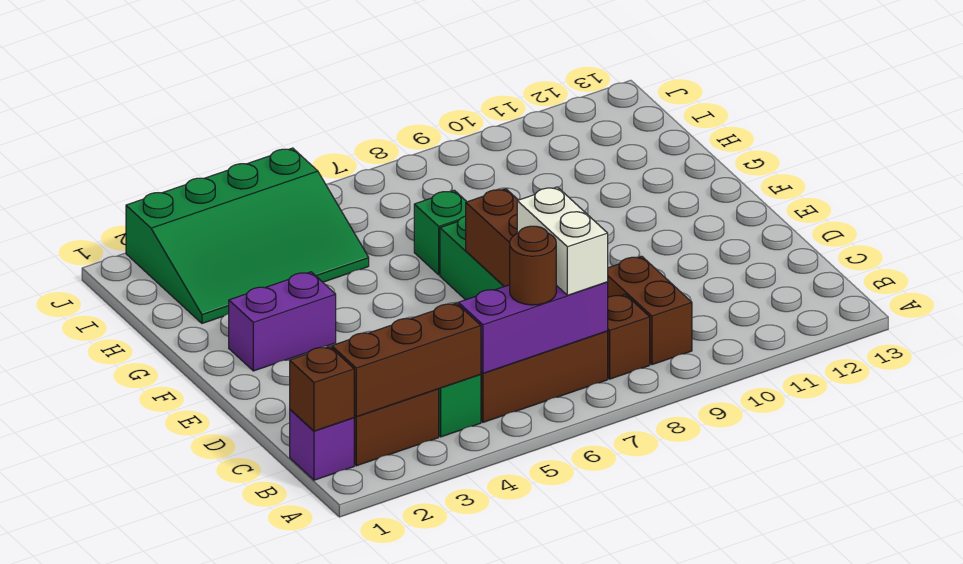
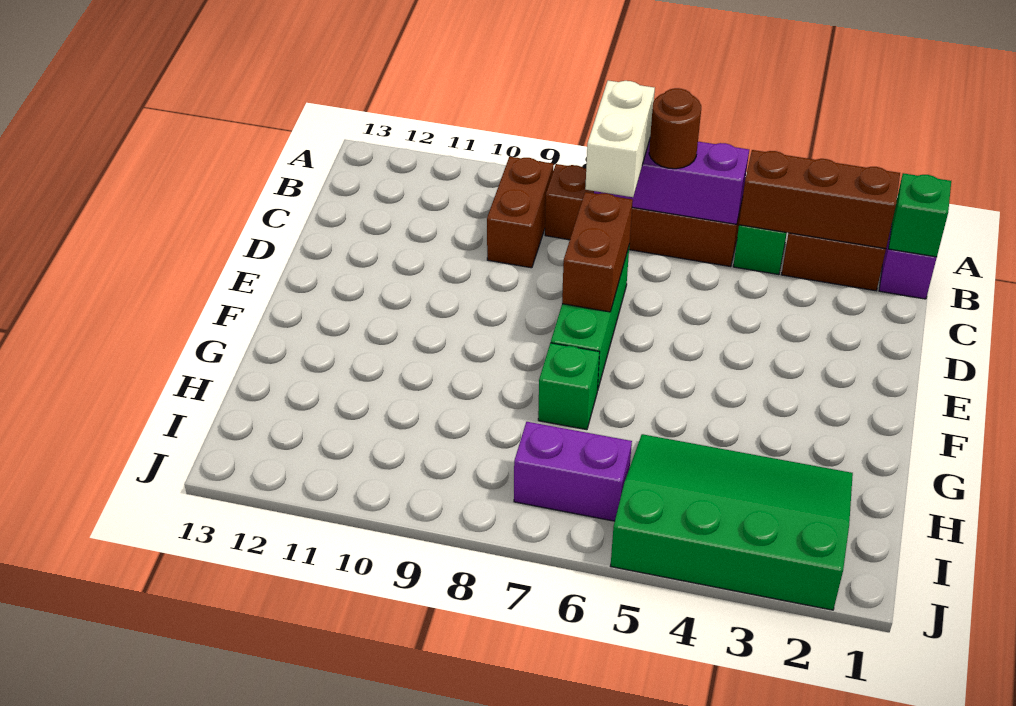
brown brick B1 level 2 -> green brick B1 level 2
purple brick F2:F3 level 1 -> purple brick I6:I7 level 1

